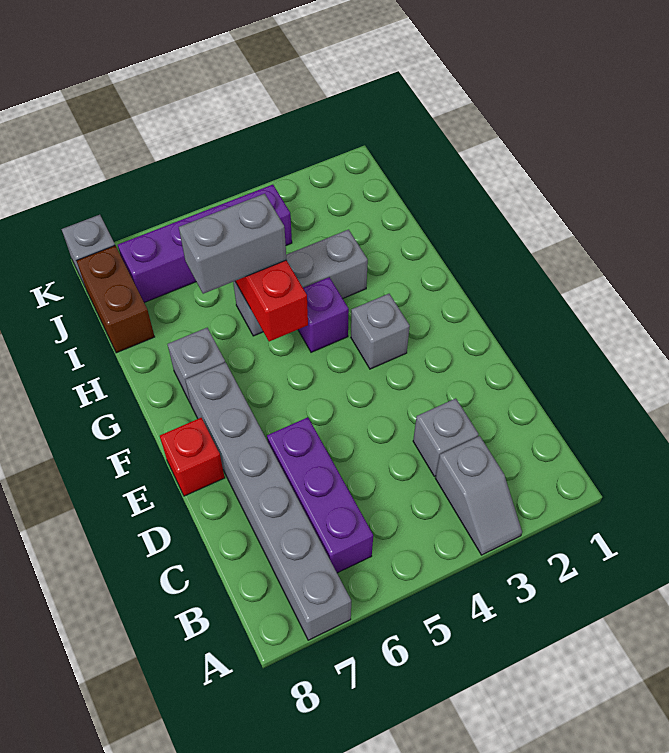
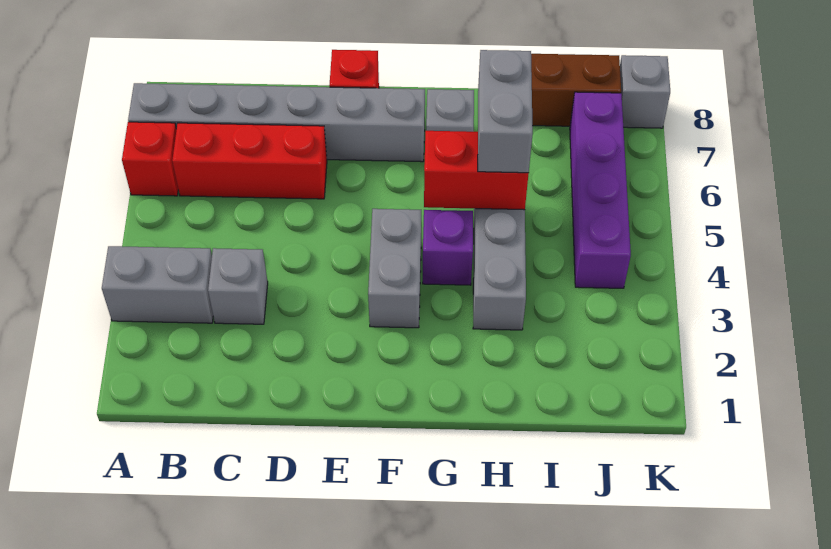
grey slope A3:B3 level 1 top B -> grey brick A3:B3 level 1
none -> red brick A6 level 1
purple brick B6:D6 level 1 -> red brick B6:D6 level 1
grey brick F3 level 1 -> grey brick F3:F4 level 1

